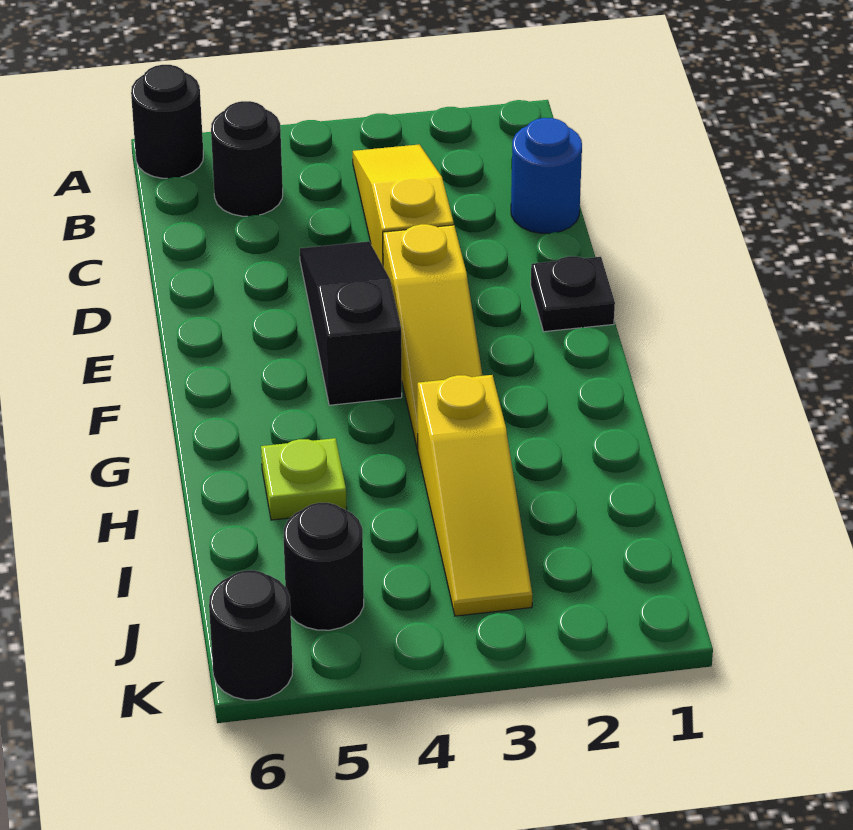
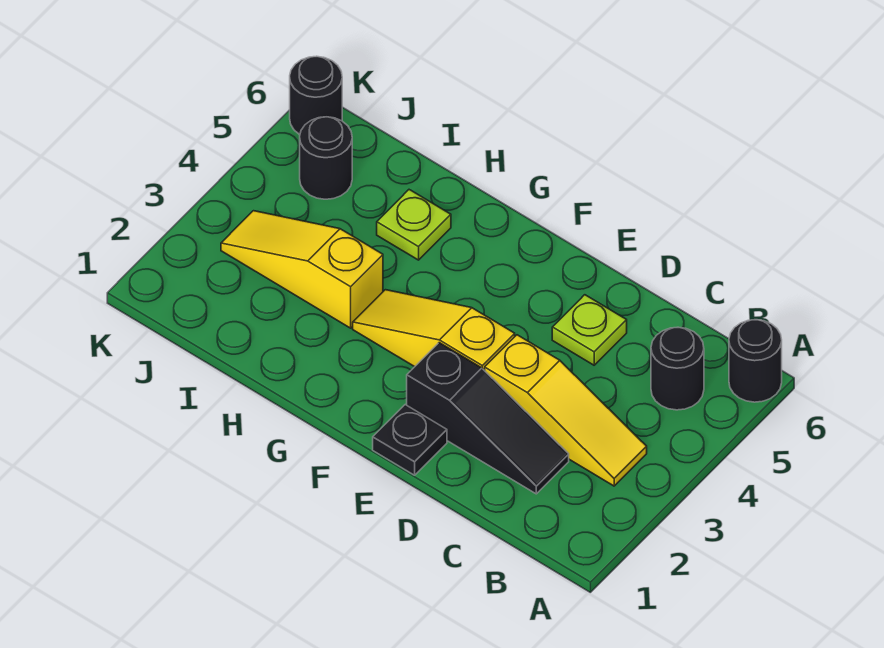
blue round brick C1 level 1 -> none
black slope D4:F4 level 1 top F -> black slope C2:E2 level 1 top E
none -> lime plate D5 level 1

